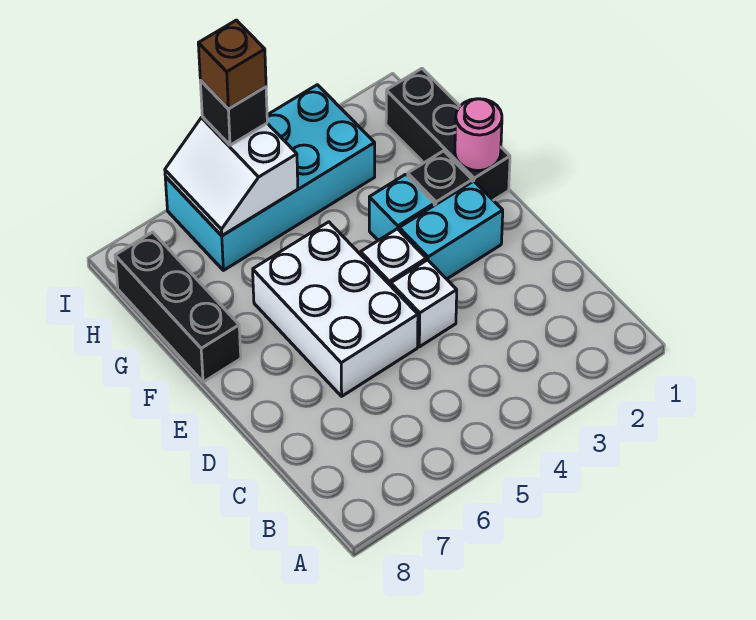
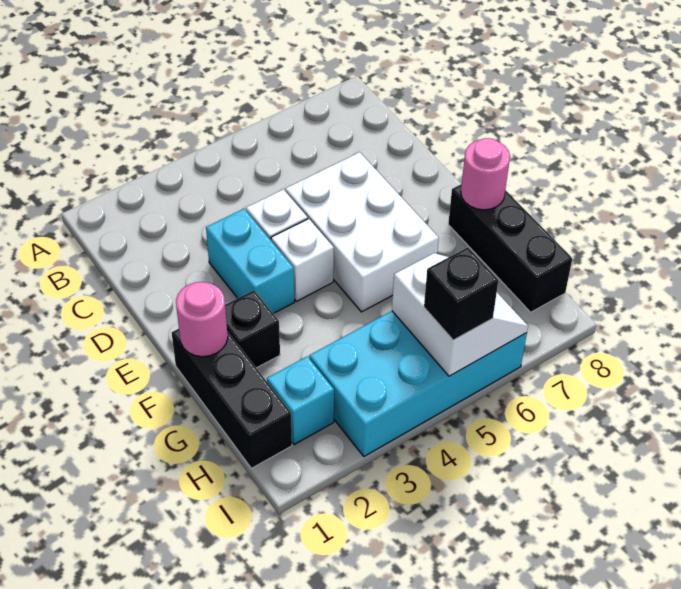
cyan brick E2:E3 level 1 -> cyan brick D3:E3 level 1
cyan brick F3 level 1 -> cyan brick H2 level 1
none -> pink round brick F8 level 2
brown brick I5 level 4 -> none

